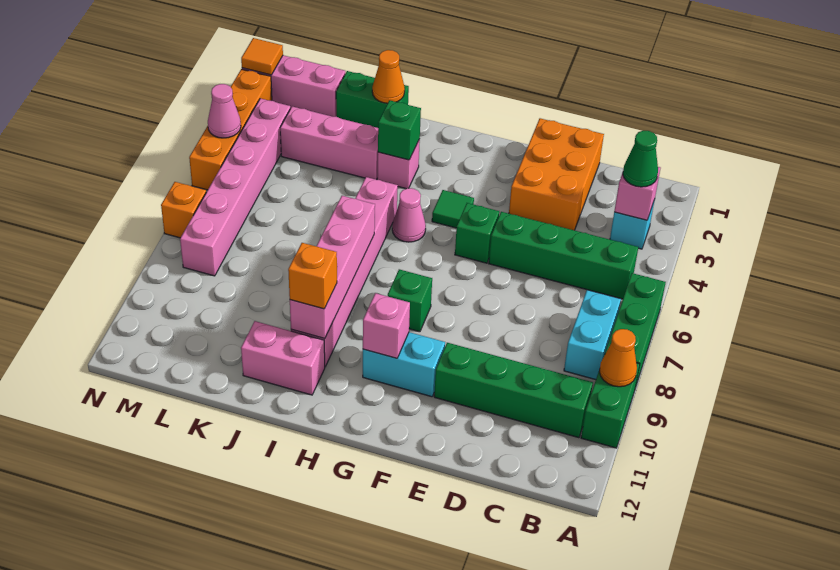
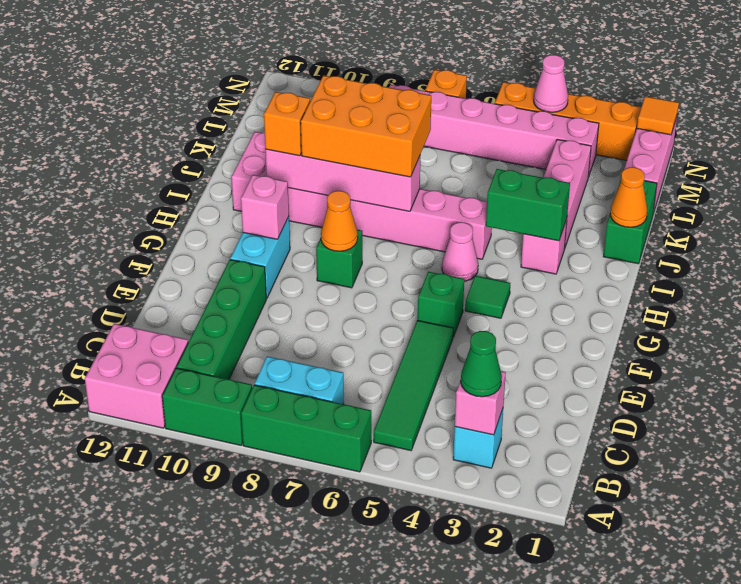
orange cone A9 level 2 -> orange cone G8 level 2
none -> pink brick A11:B12 level 1
green brick B5:E5 level 1 -> green tile B5:E5 level 1
orange brick D1:E3 level 1 -> orange brick I7:J9 level 3
green brick I3 level 2 -> green brick I3:I4 level 2

